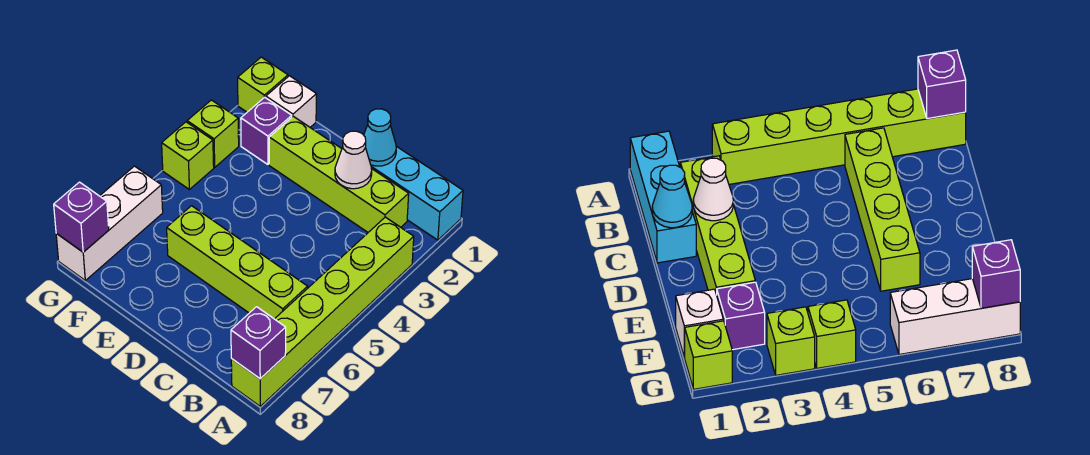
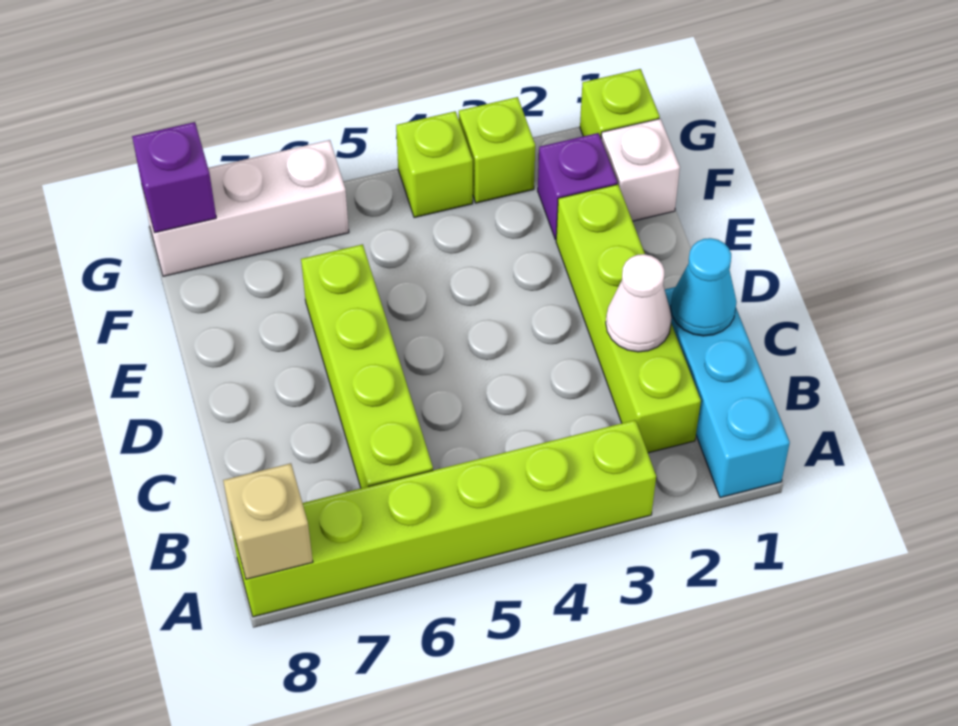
purple brick A8 level 2 -> tan brick A8 level 2

